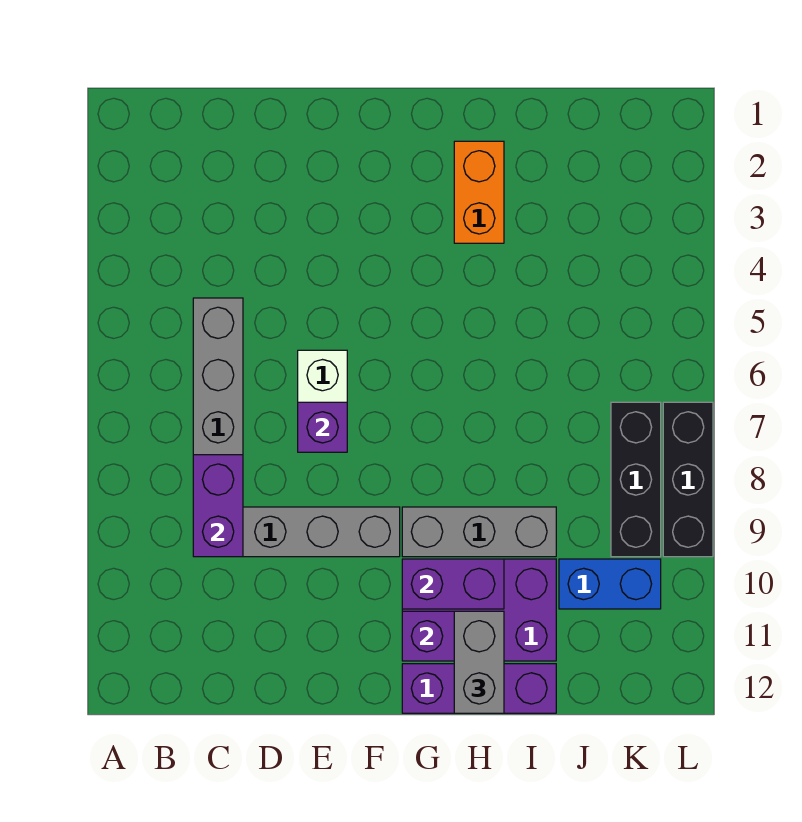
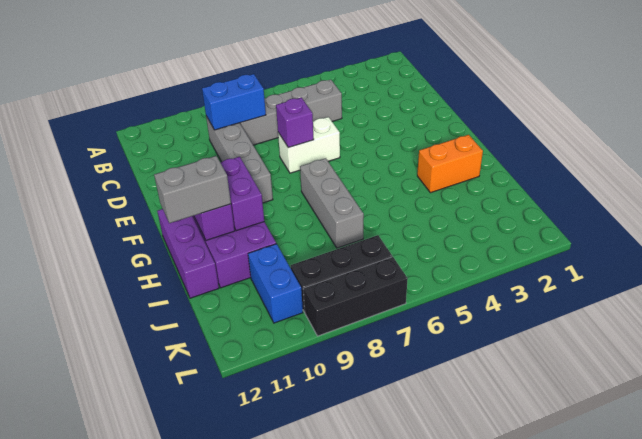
purple brick C8:C9 level 2 -> blue brick C8:C9 level 2
grey brick G9:I9 level 1 -> grey brick G7:I7 level 1

